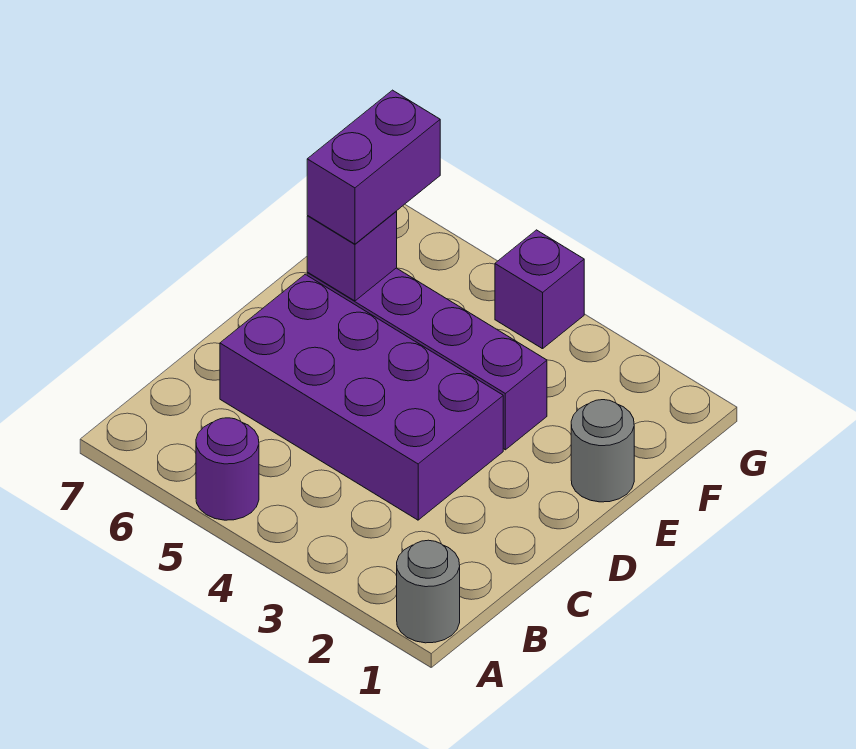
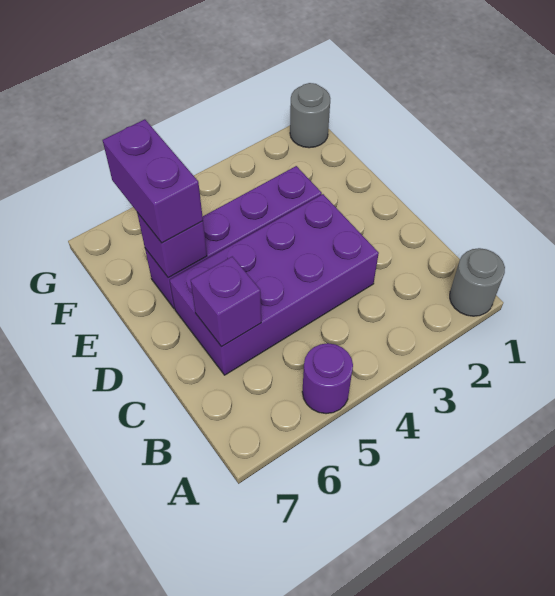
grey round brick E1 level 1 -> grey round brick G1 level 1
purple brick G4 level 1 -> purple brick C6 level 2

